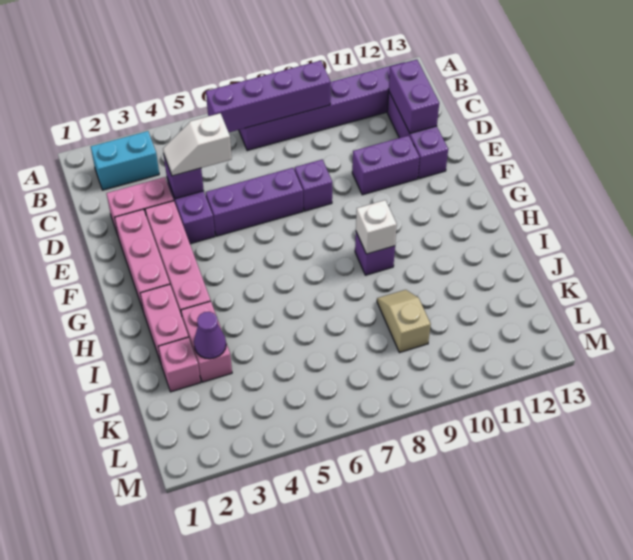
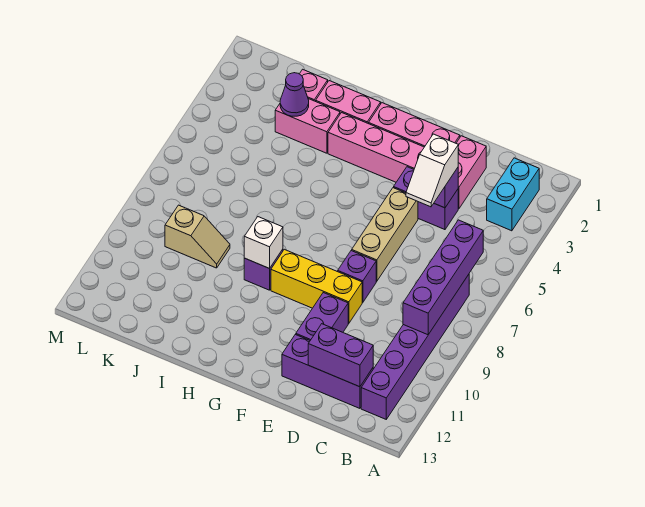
white slope D4:D5 level 3 top 5 -> white slope D4:D5 level 3 top 4
purple brick E5:E7 level 1 -> tan brick E5:E7 level 1
none -> yellow brick E9:G9 level 1

